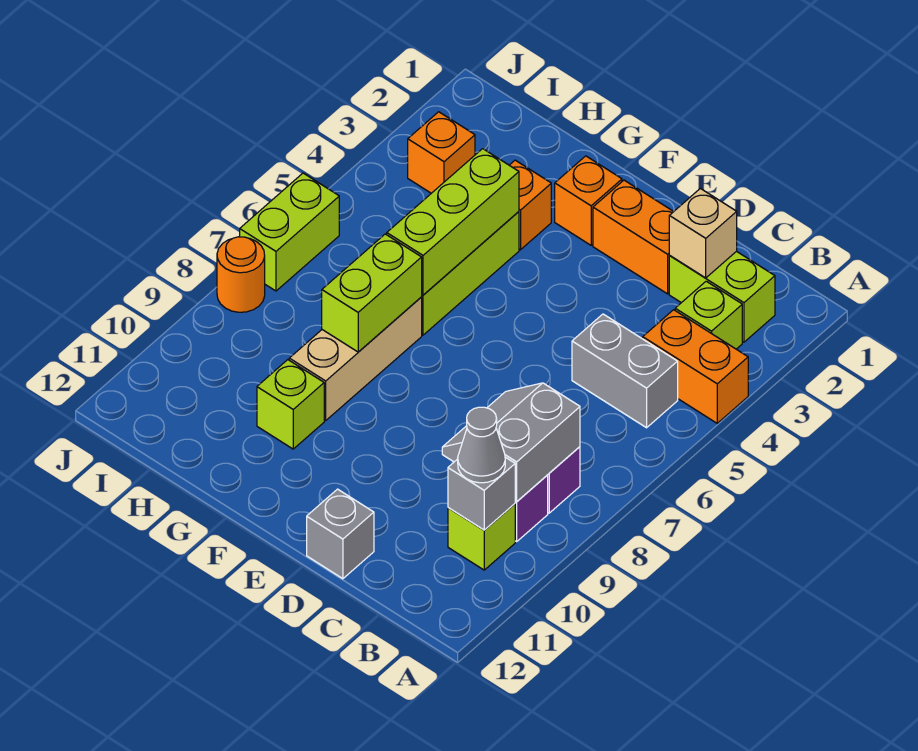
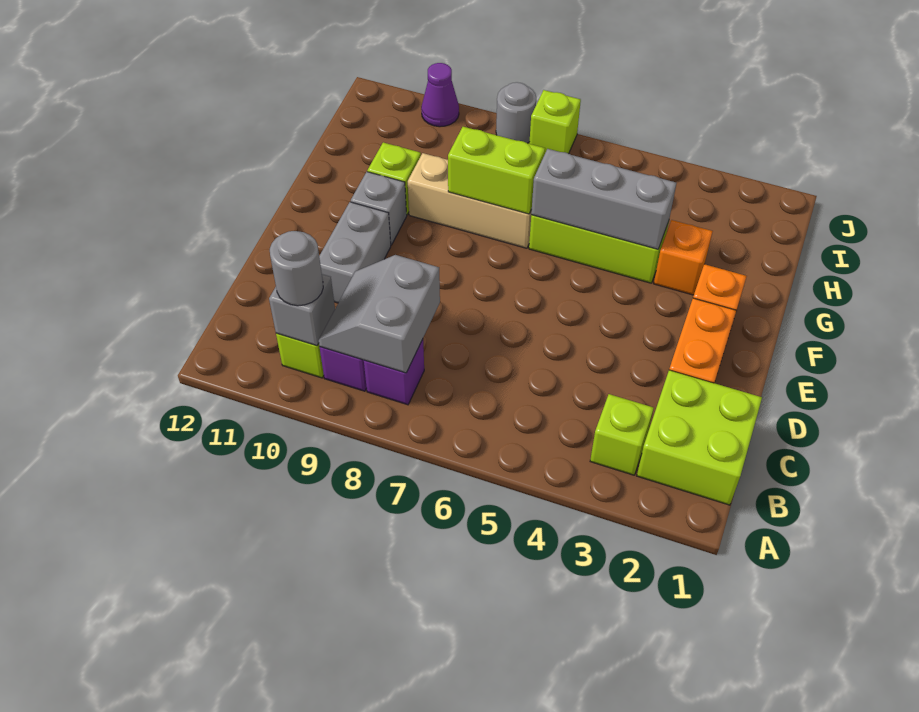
orange brick A4:B4 level 1 -> none
lime brick B2:C2 level 1 -> lime brick B1:C2 level 1
grey brick B5:C5 level 1 -> grey brick D10:E10 level 1
grey slope B8:C9 level 2 top B -> grey slope B8:C9 level 2 top 8
grey cone B10 level 3 -> grey round brick B10 level 3
tan brick C2 level 2 -> none
grey brick D12 level 1 -> grey brick F10 level 1
lime brick G4:G6 level 2 -> grey brick G4:G6 level 2
orange brick I3 level 1 -> none
lime brick J6:J7 level 1 -> lime brick J7 level 1
orange round brick J8 level 1 -> grey round brick J8 level 1
none -> purple cone J10 level 1

